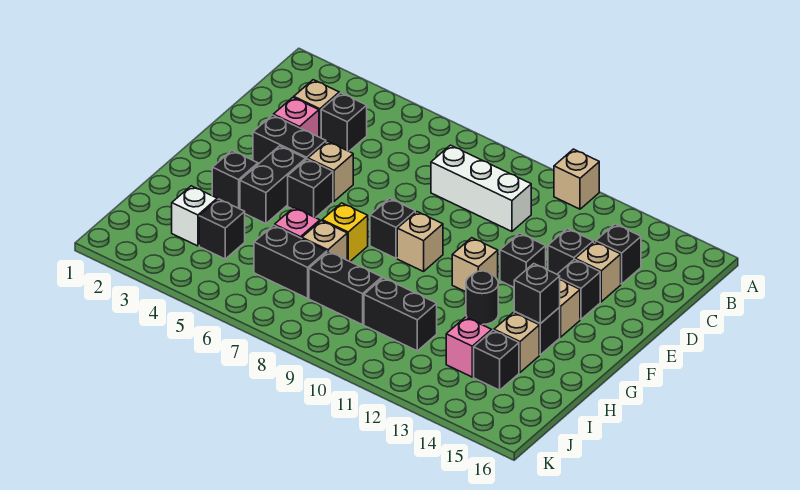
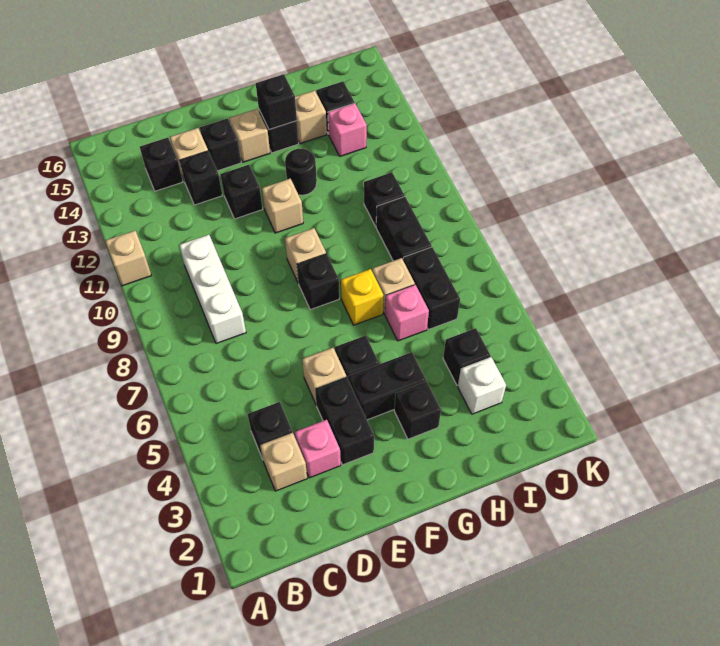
black brick I10:I11 level 1 -> black brick I10 level 1

